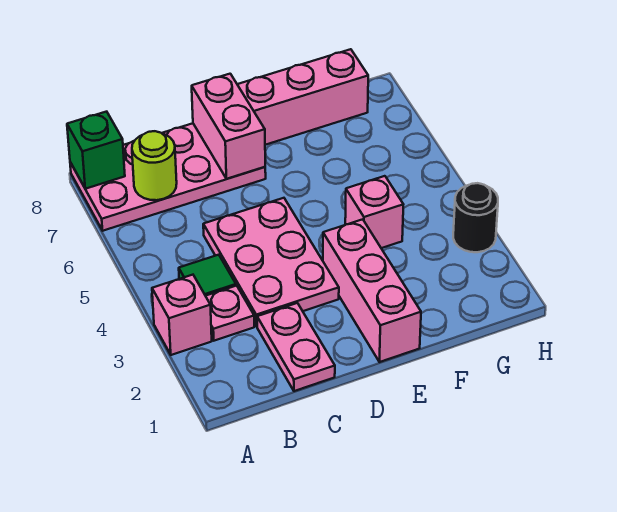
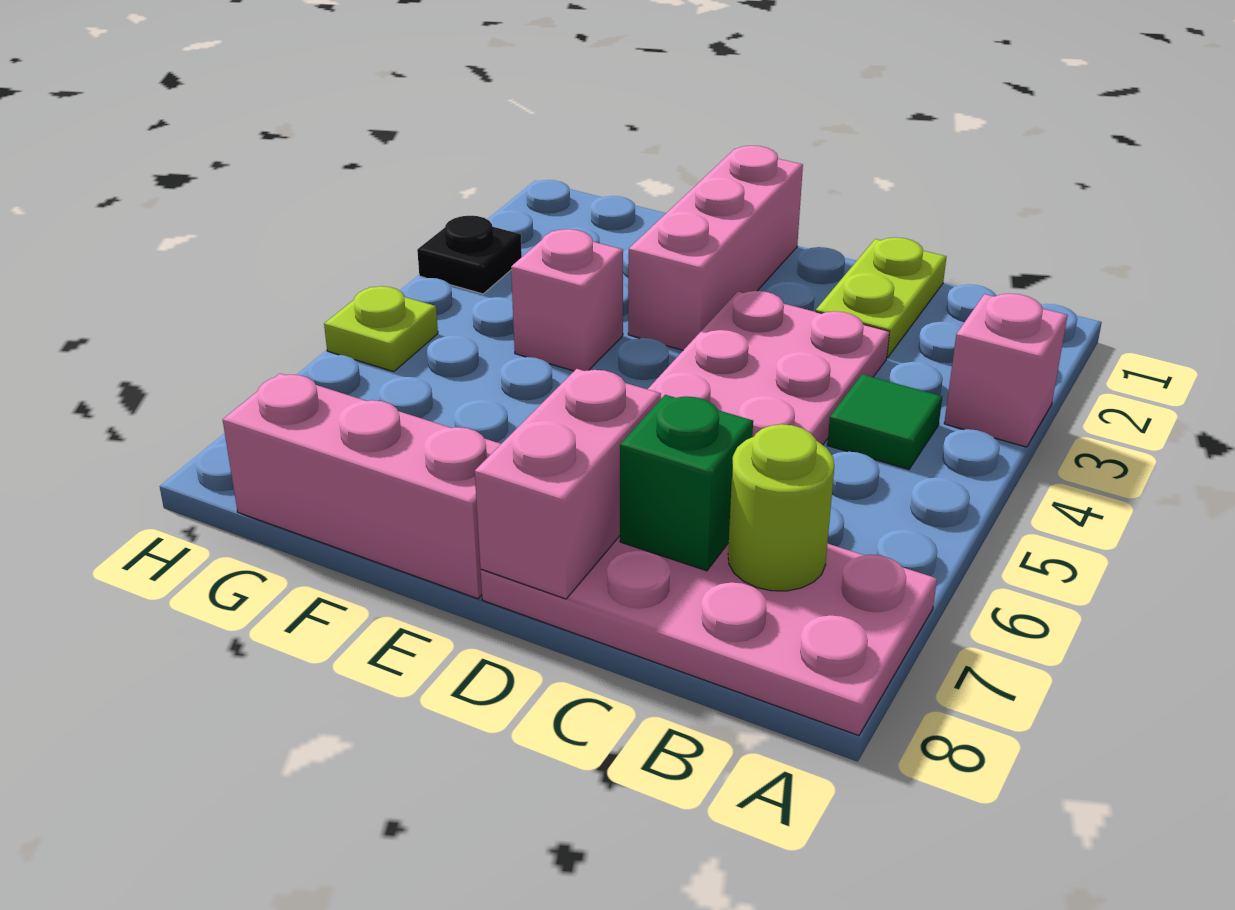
green brick A8 level 2 -> green brick C7 level 2
pink plate B3 level 1 -> none
pink plate C1:C2 level 1 -> lime plate C1:C2 level 1
black round brick H3 level 1 -> black plate H3 level 1
none -> lime plate H5 level 1

